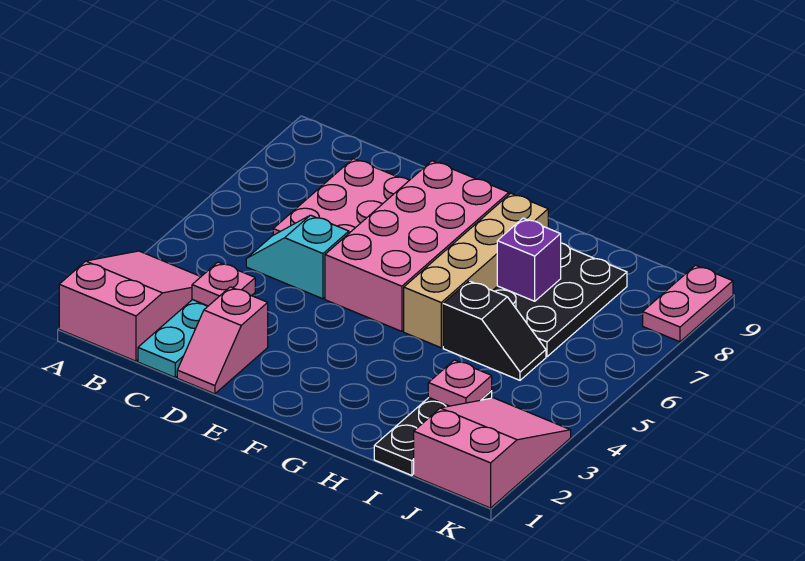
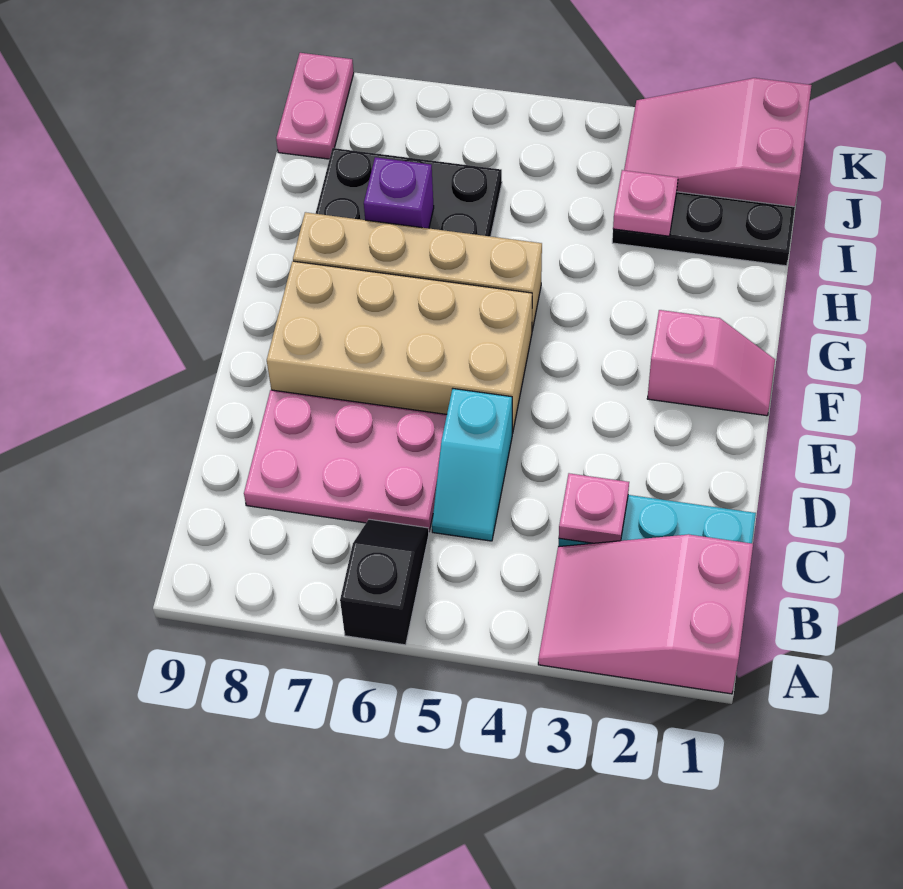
pink slope D1:D2 level 1 top 2 -> pink slope F1:F2 level 1 top 2
pink brick E5:F8 level 1 -> tan brick E5:F8 level 1
black slope H5:I5 level 1 top H -> black slope A6:B6 level 1 top A
pink plate K8:K9 level 1 -> pink plate J9:K9 level 1

